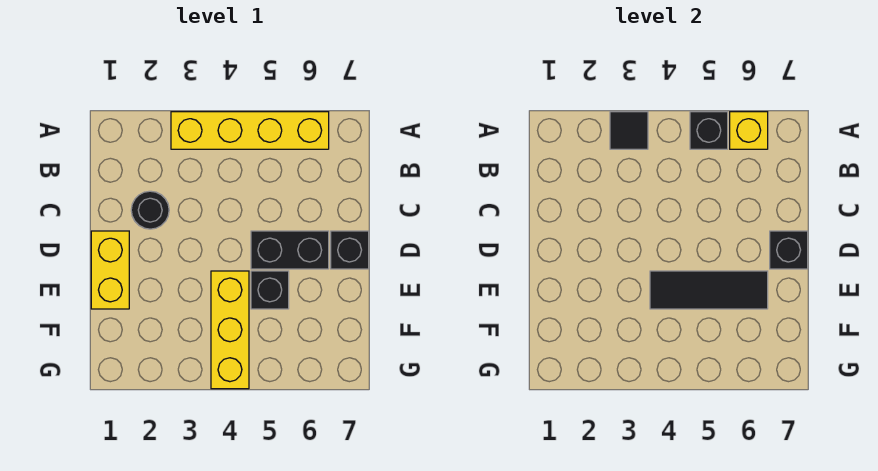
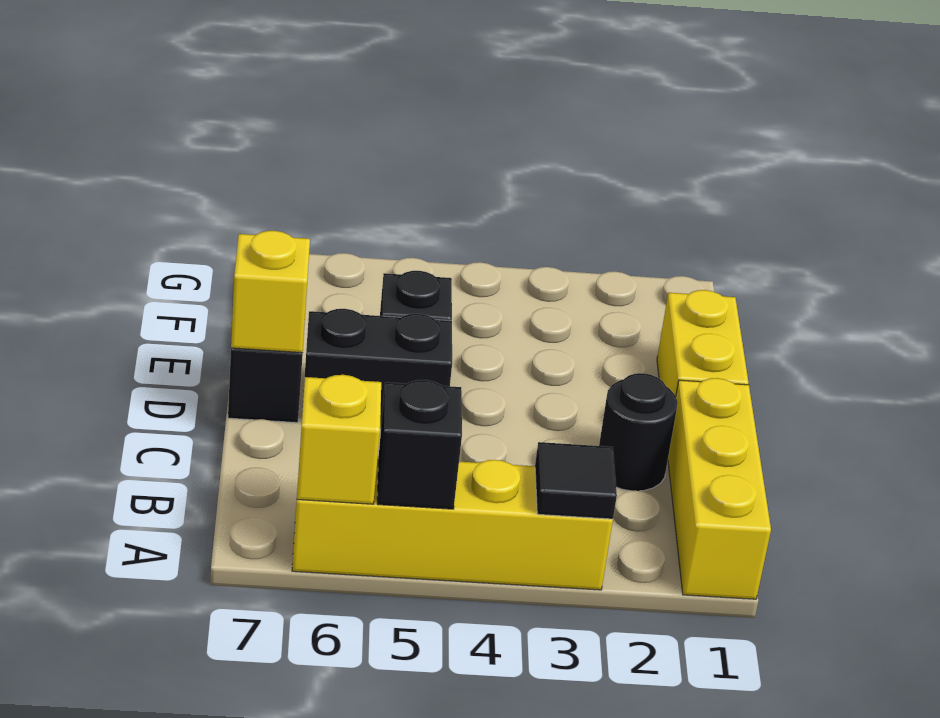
black brick D7 level 2 -> yellow brick D7 level 2
yellow brick E4:G4 level 1 -> yellow brick A1:C1 level 1
black tile E4:E6 level 2 -> none

